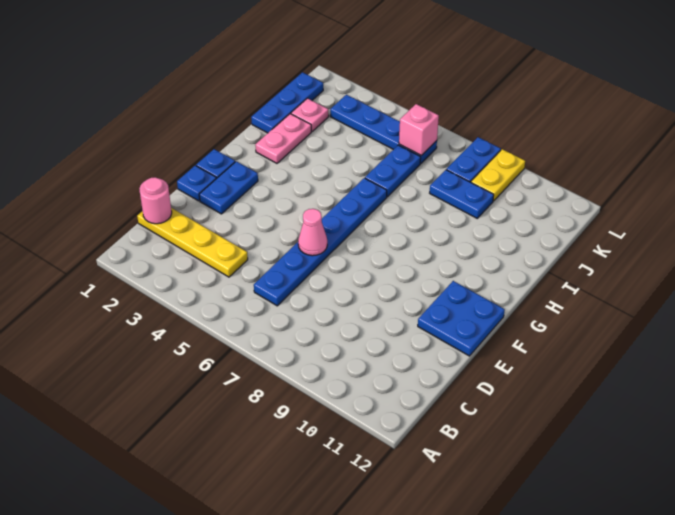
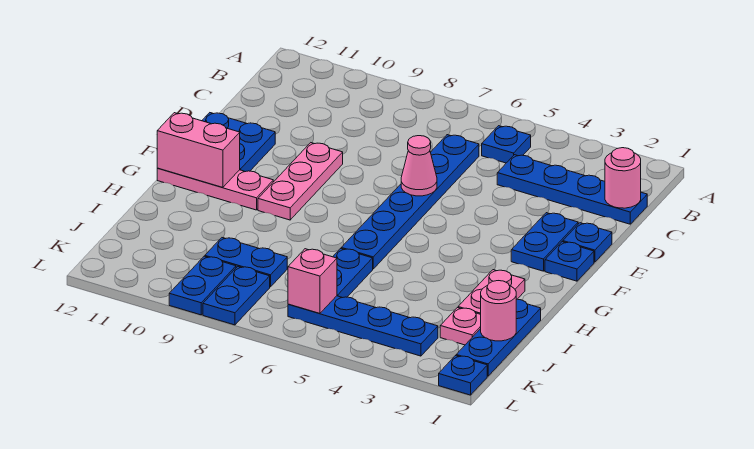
none -> blue plate B5 level 1
yellow plate C1:C4 level 1 -> blue plate C1:C4 level 1
none -> pink plate E9:G9 level 1
none -> pink plate G10:G12 level 1
none -> pink brick G11:G12 level 2
none -> pink round brick J1 level 2
yellow plate K9:L9 level 1 -> blue plate K9:L9 level 1
none -> blue plate L1 level 1

